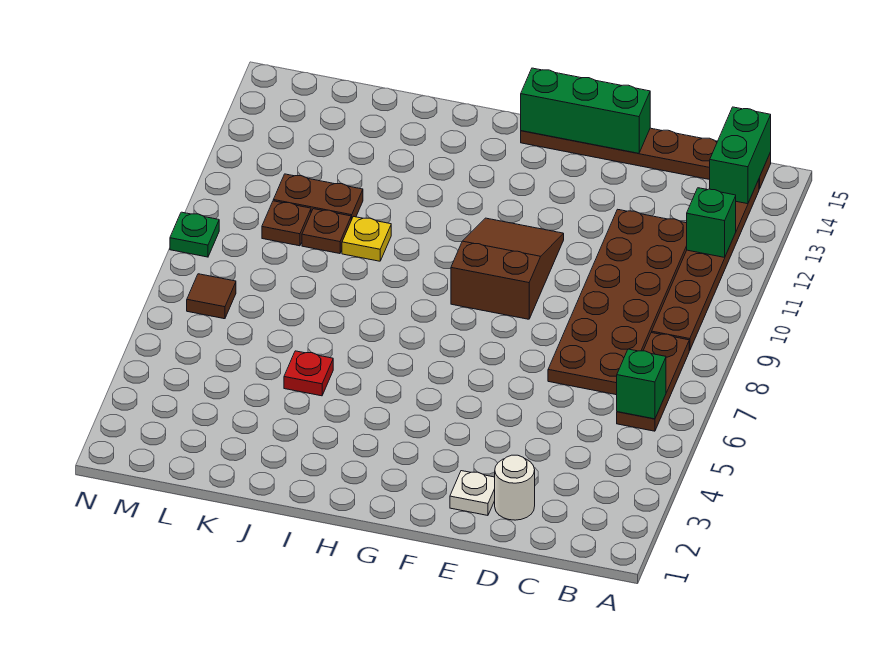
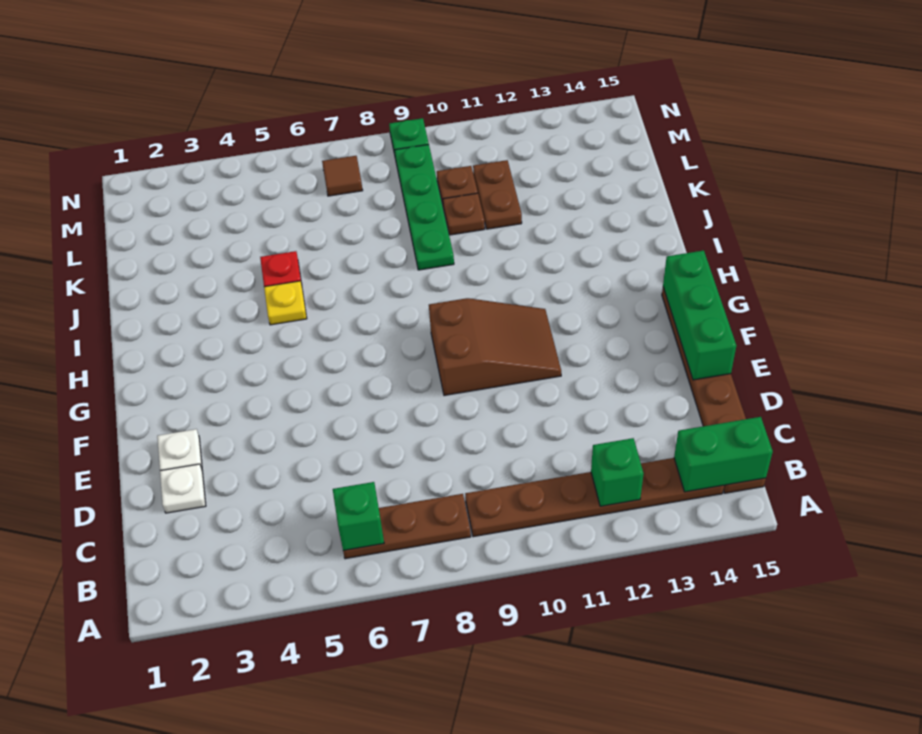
brown plate C7:D12 level 1 -> none
white round brick D2 level 1 -> white plate D2 level 1
none -> green plate J9:M9 level 1
yellow plate J10 level 1 -> yellow plate I5 level 1

